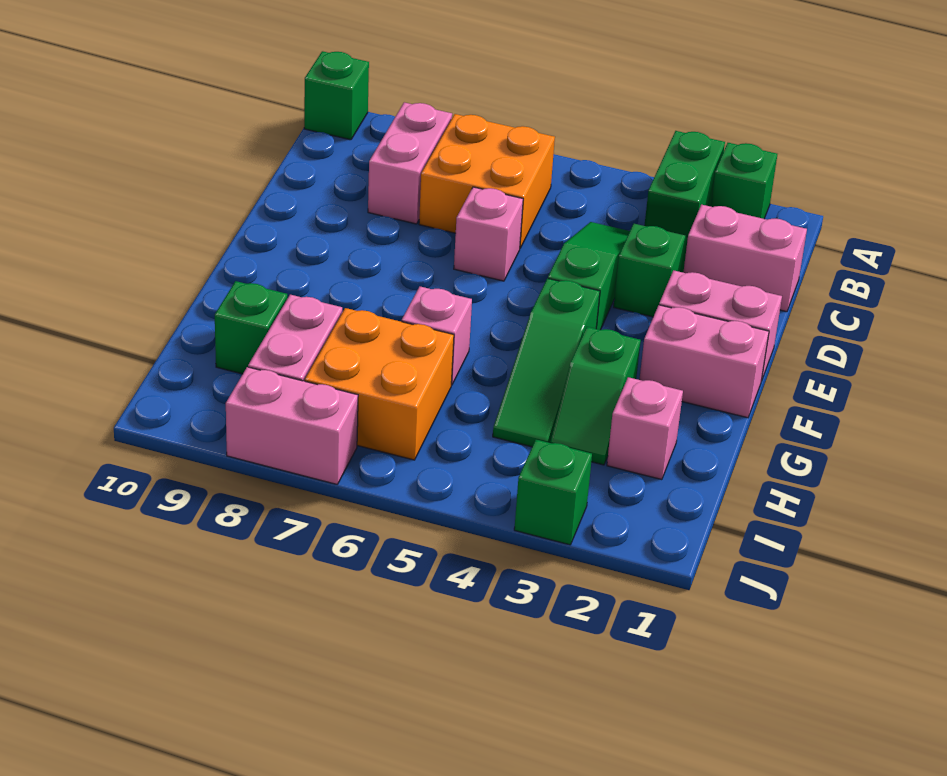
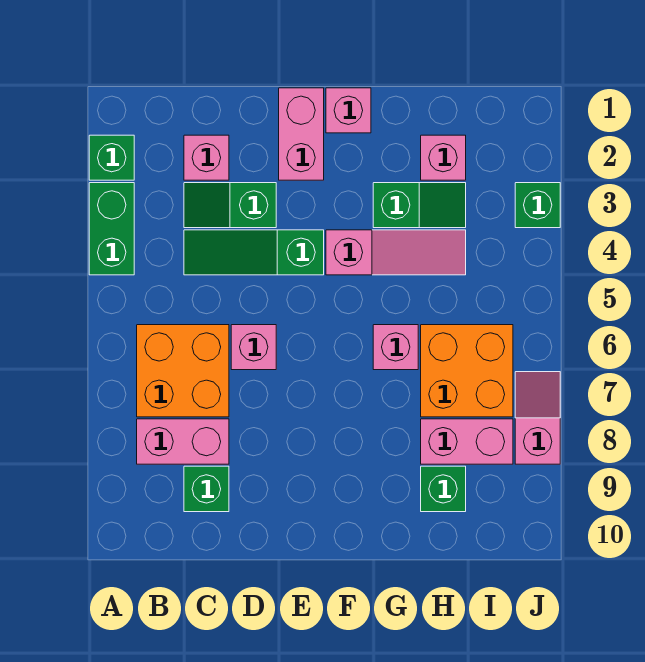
green brick A3:B3 level 1 -> green brick A3:A4 level 1
green brick A10 level 1 -> green brick C9 level 1
pink brick C1:C2 level 1 -> pink brick C2 level 1
pink brick F1:F2 level 1 -> pink brick F1 level 1
green slope F4:H4 level 1 top F -> pink slope F4:H4 level 1 top F
pink brick J7:J8 level 1 -> pink slope J7:J8 level 1 top 8

